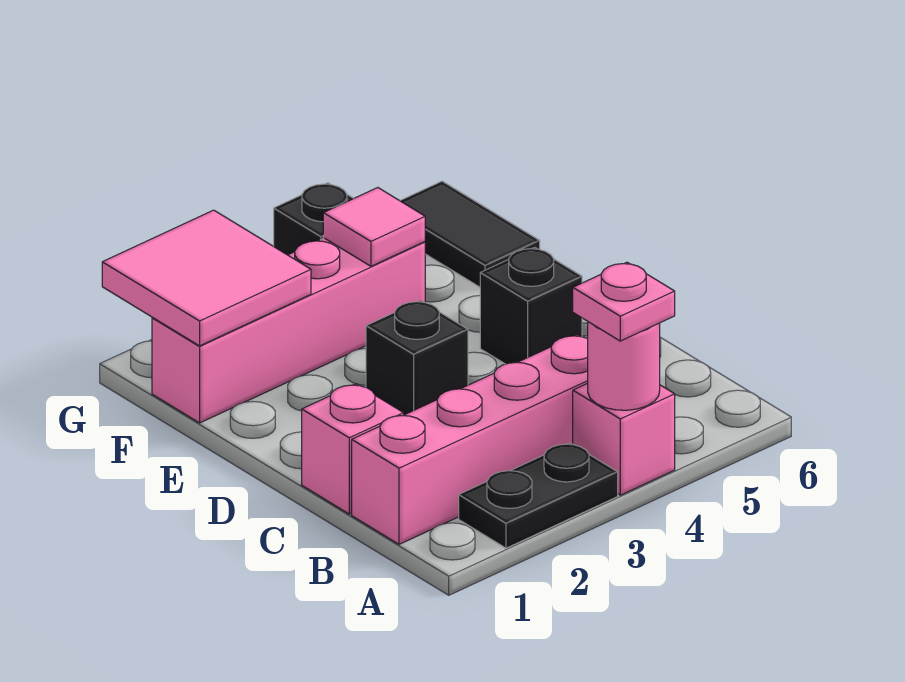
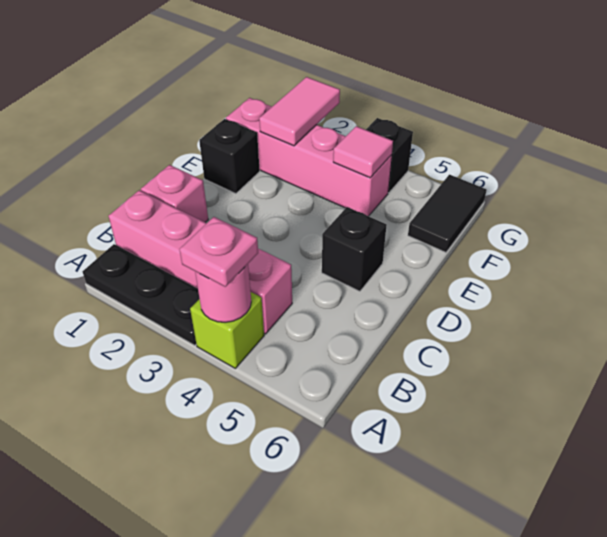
black plate A2:A3 level 1 -> black plate A1:A3 level 1
pink brick A4 level 1 -> lime brick A4 level 1
black brick D3 level 1 -> black brick E1 level 1
pink tile F1:G2 level 2 -> pink tile F2:G2 level 2

